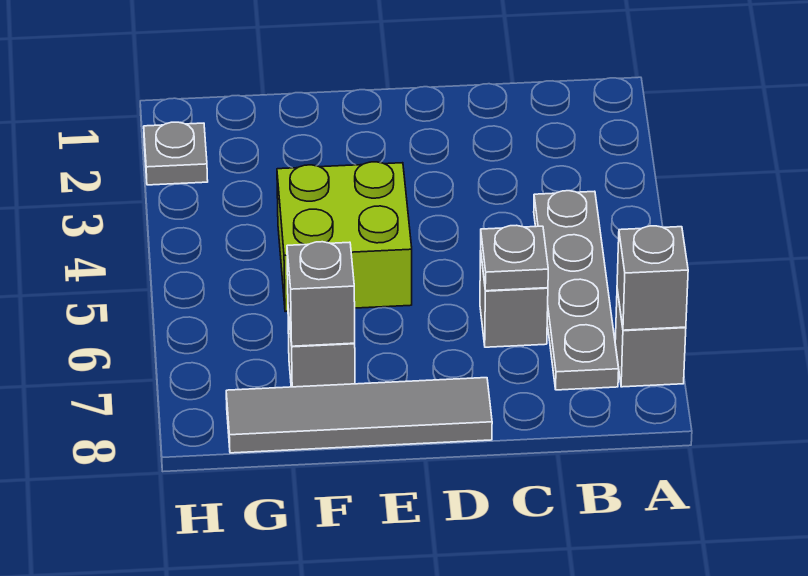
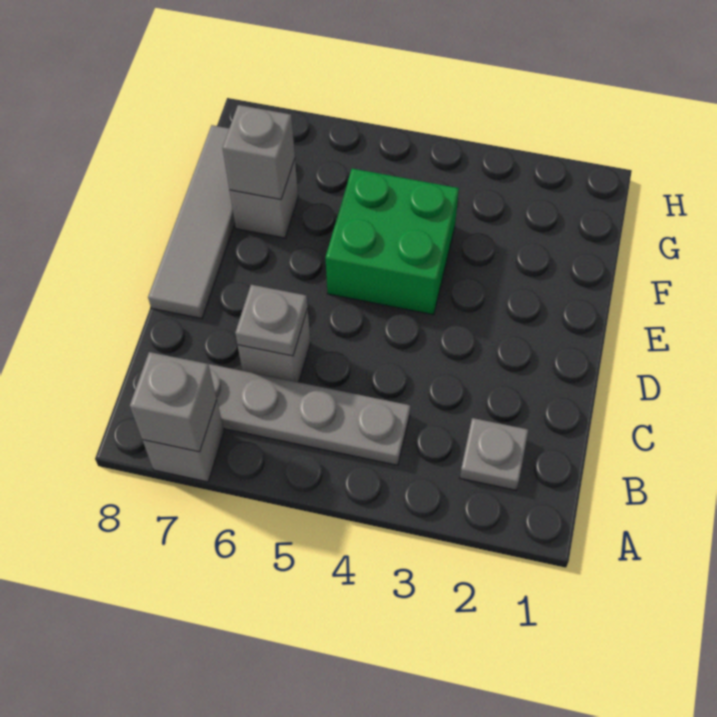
lime brick E4:F5 level 1 -> green brick E4:F5 level 1
grey plate H2 level 1 -> grey plate B2 level 1

